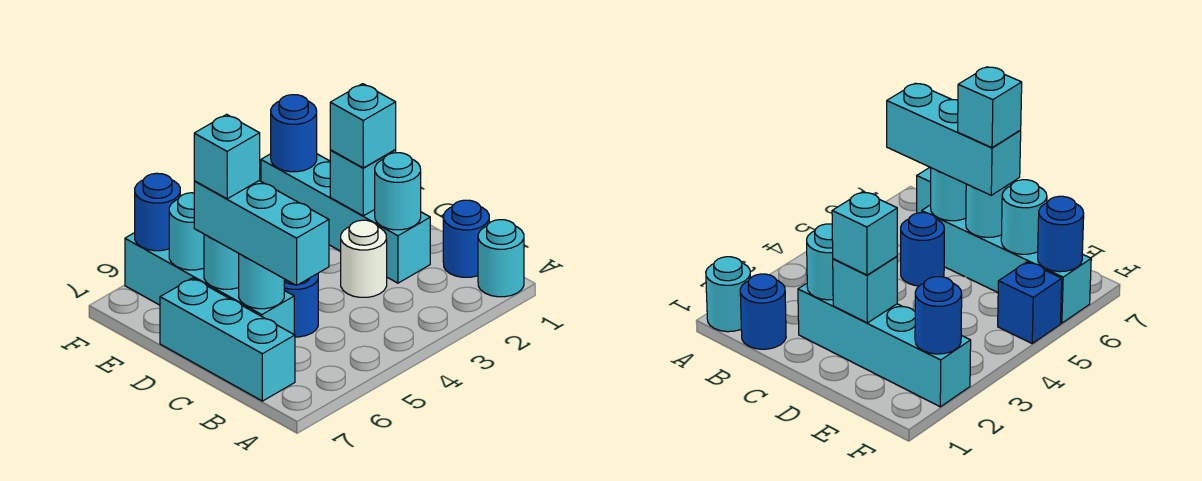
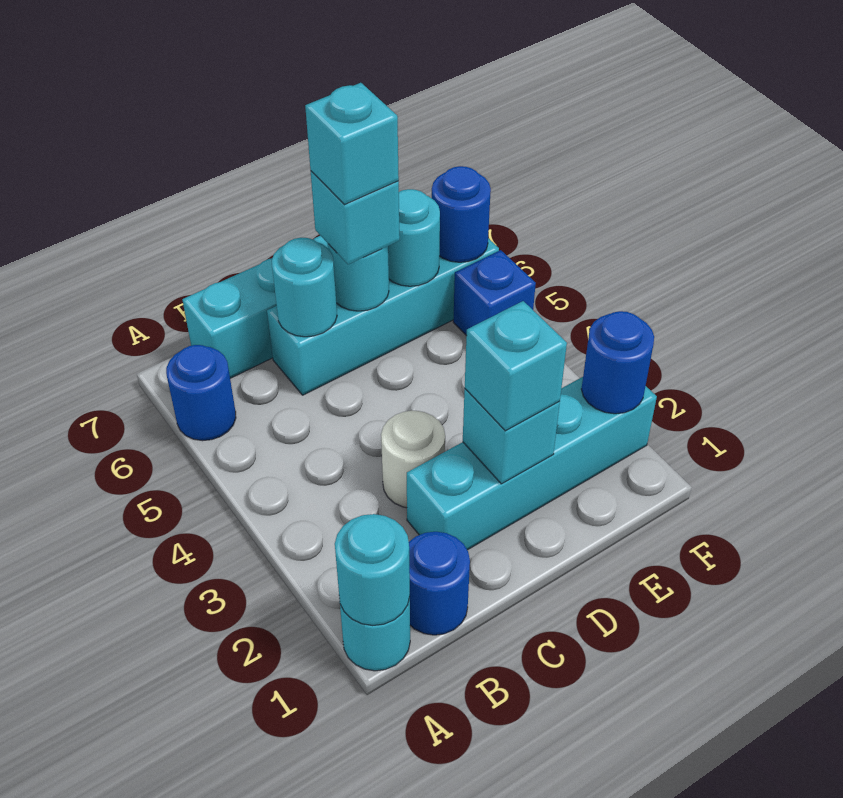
cyan brick B6:D6 level 3 -> cyan brick D6 level 3
cyan round brick C2 level 2 -> cyan round brick A1 level 2
blue round brick C5 level 1 -> blue round brick A6 level 1

